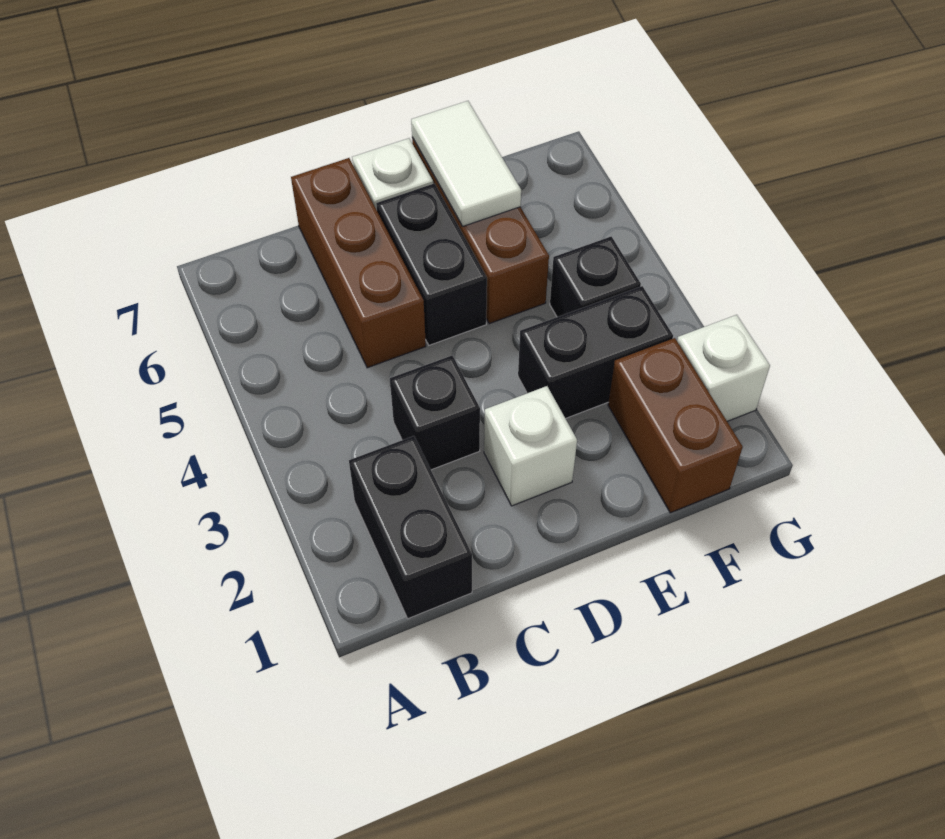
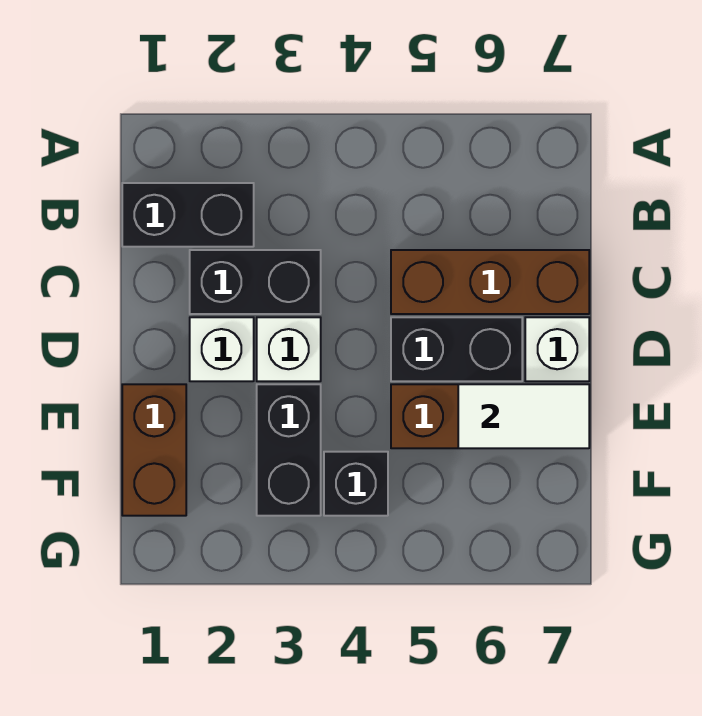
black brick C3 level 1 -> black brick C2:C3 level 1
brown brick F1:F2 level 1 -> brown brick E1:F1 level 1
white brick G2 level 1 -> white brick D3 level 1

